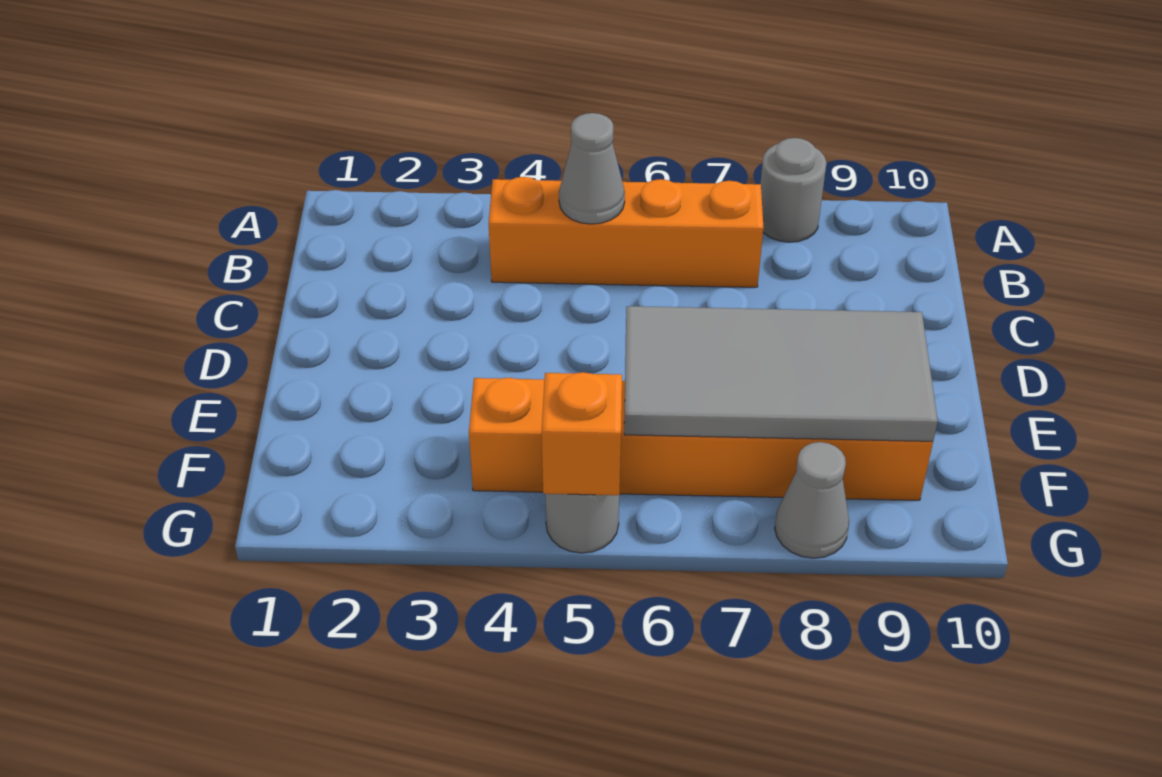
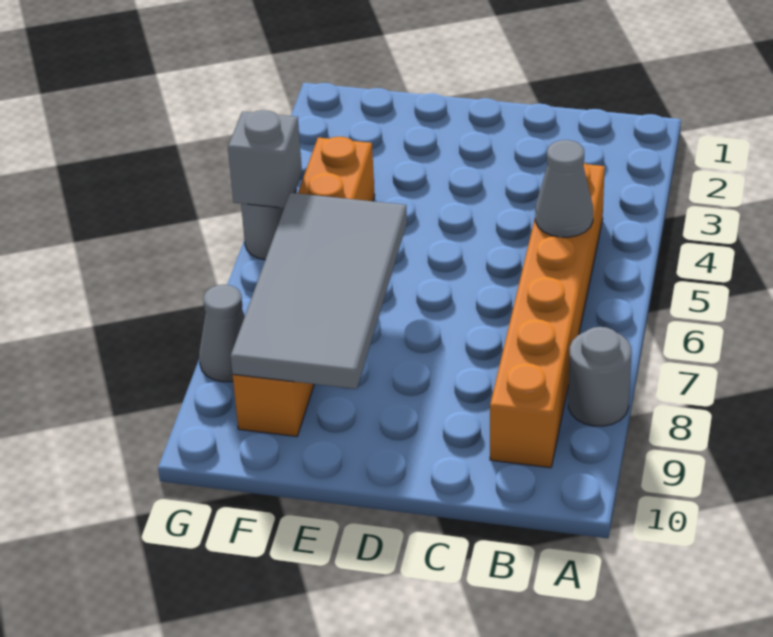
orange brick B4:B7 level 1 -> orange brick B4:B9 level 1
orange brick G5 level 2 -> grey brick G5 level 2

